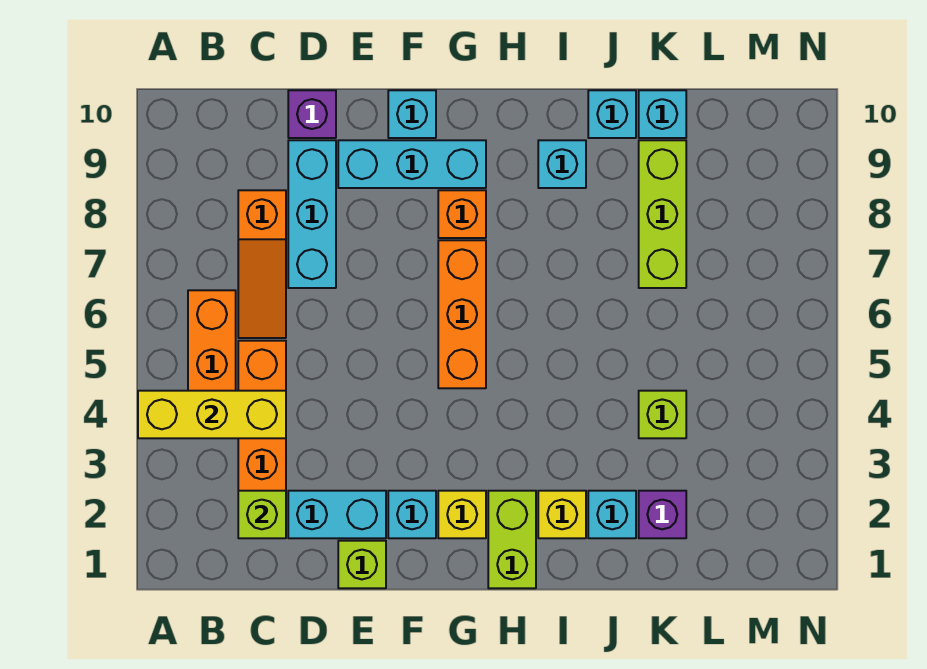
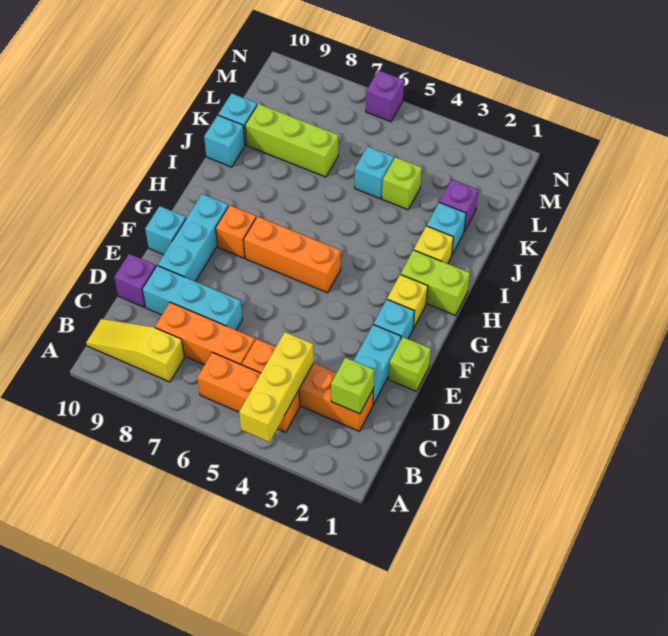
none -> yellow slope B8:B10 level 1 top 8
orange slope C6:C8 level 1 top 8 -> orange brick C6:C8 level 1
cyan brick I9 level 1 -> cyan brick K5 level 1
none -> purple brick N6 level 1

